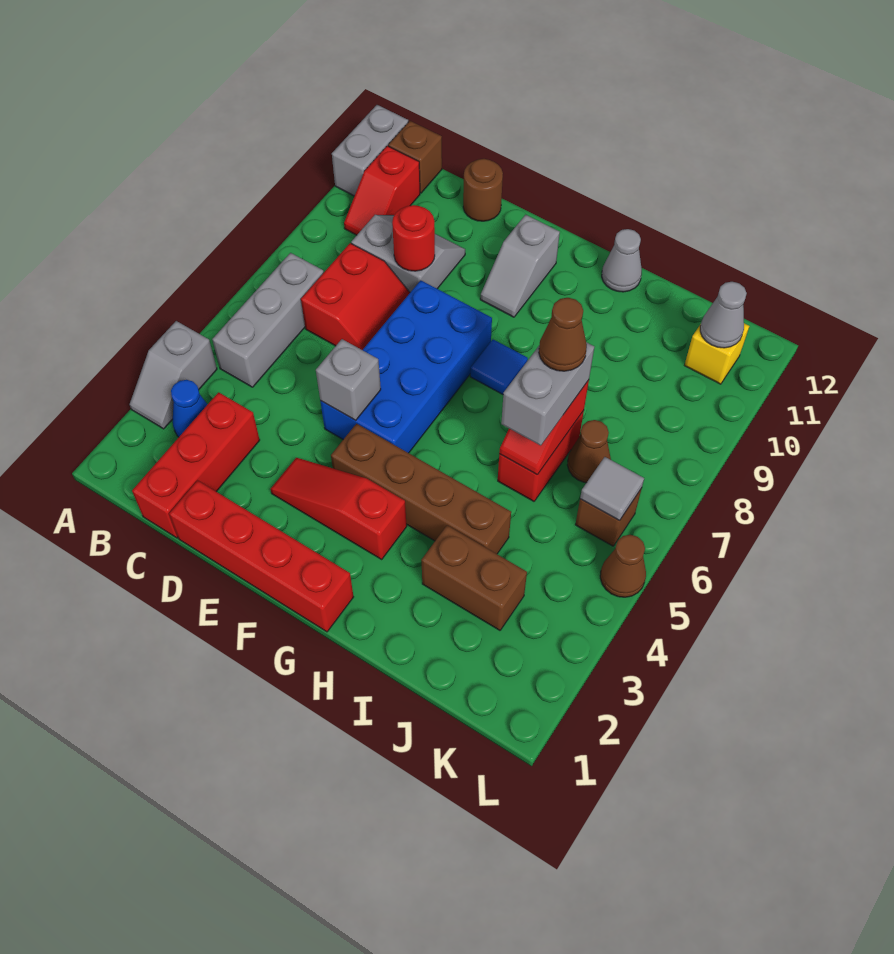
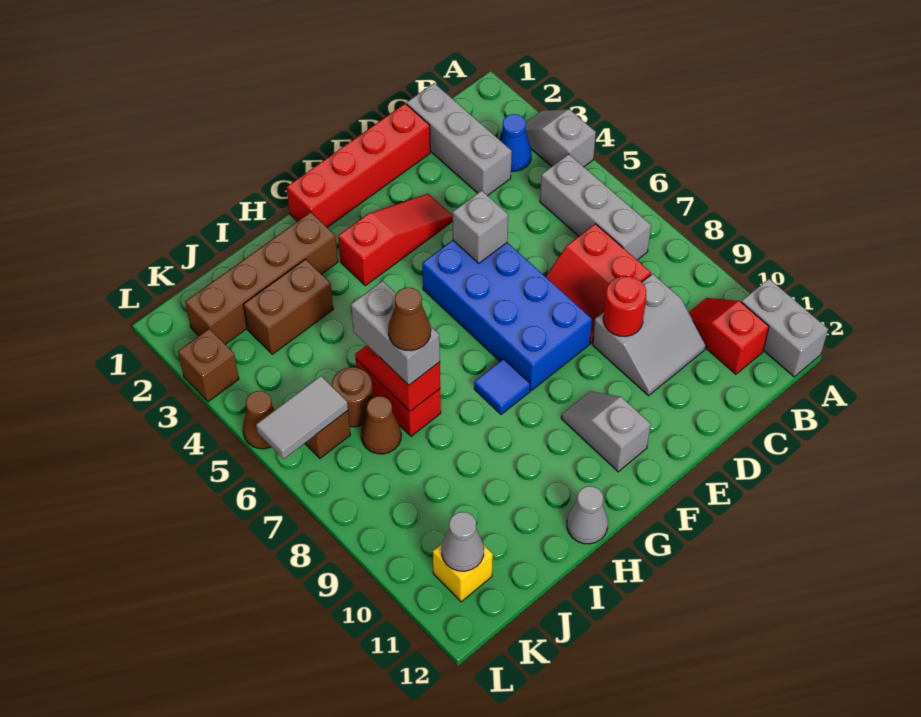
brown brick B12 level 1 -> brown brick L3 level 1
red brick C1:C3 level 1 -> grey brick C1:C3 level 1
brown round brick D12 level 1 -> brown round brick J6 level 1
brown brick F4:I4 level 1 -> brown brick H2:K2 level 1
grey tile K6 level 2 -> grey tile K6:L6 level 2

